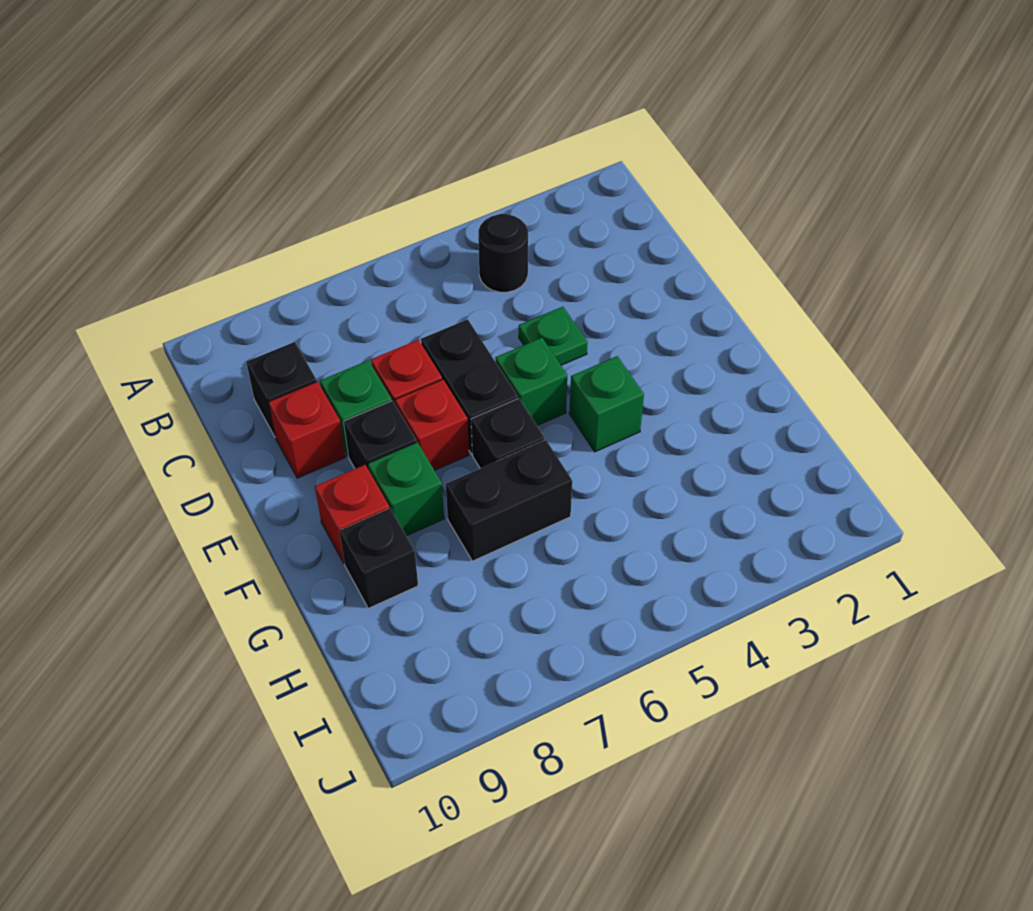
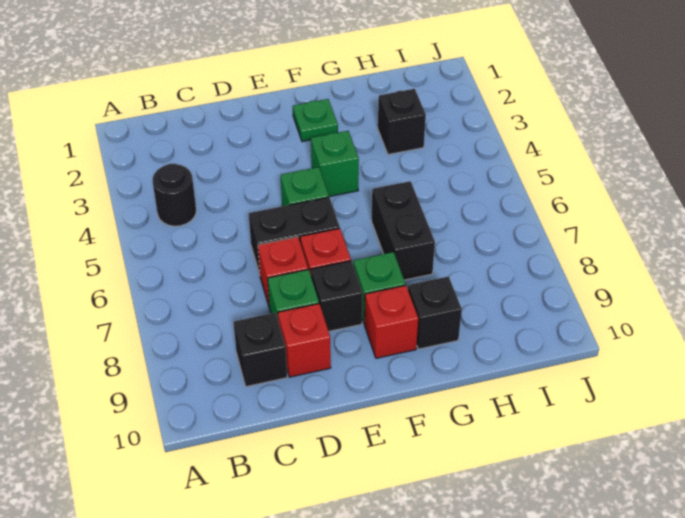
green plate D4 level 1 -> green plate F2 level 1
black brick F6 level 1 -> black brick H3 level 1

